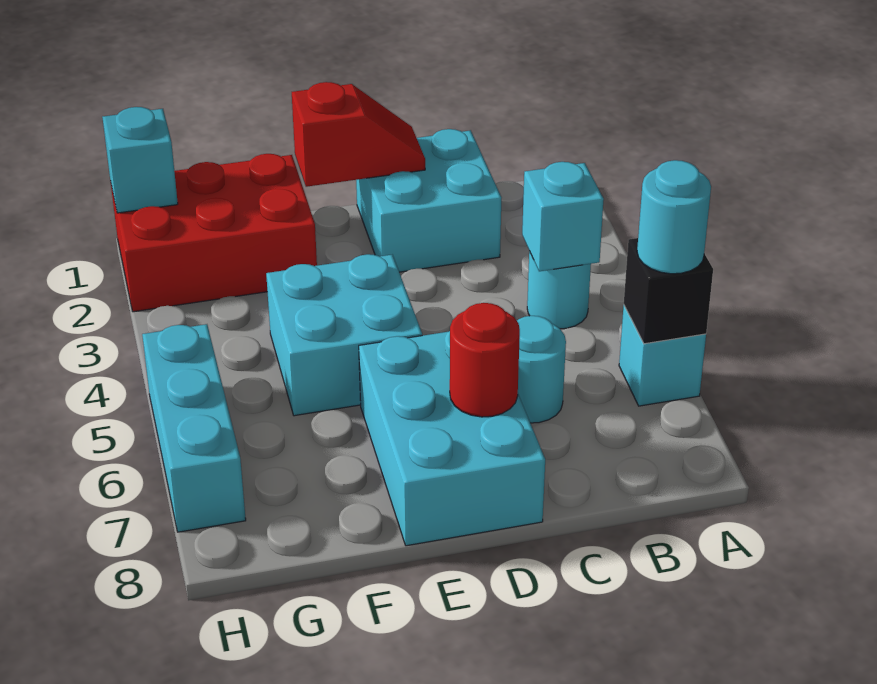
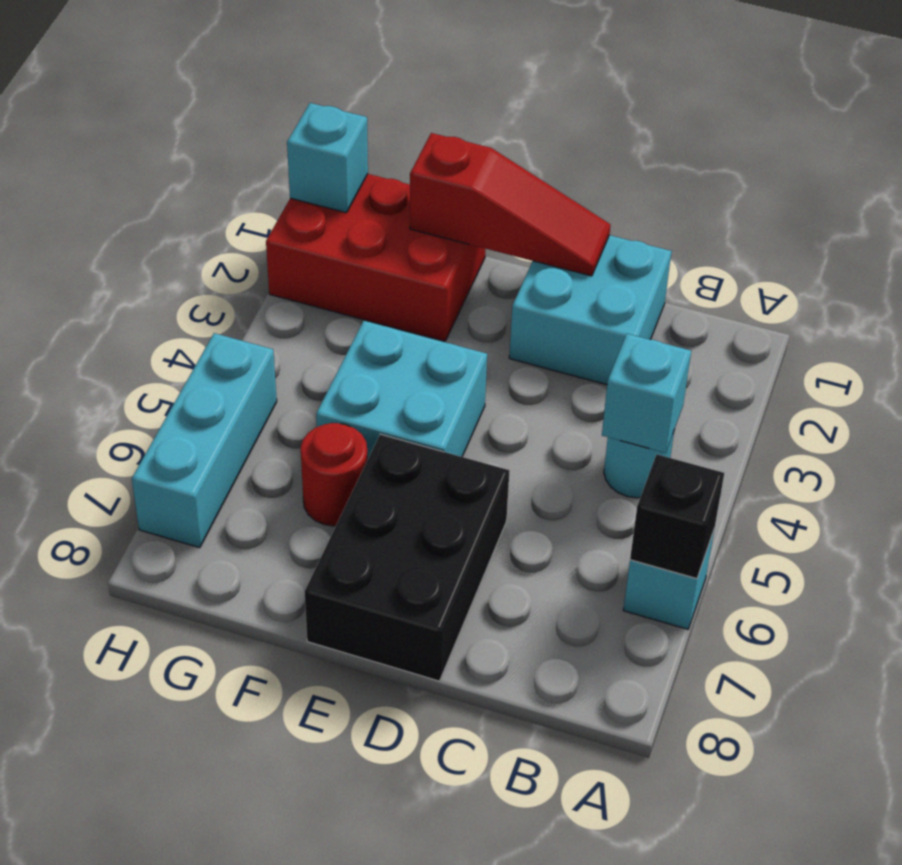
cyan round brick A6 level 3 -> none
cyan round brick C6 level 1 -> none
red slope D1:E1 level 2 top E -> red slope D1:F1 level 2 top F
cyan brick D6:E8 level 1 -> black brick D6:E8 level 1
red round brick D7 level 2 -> red round brick F6 level 1

